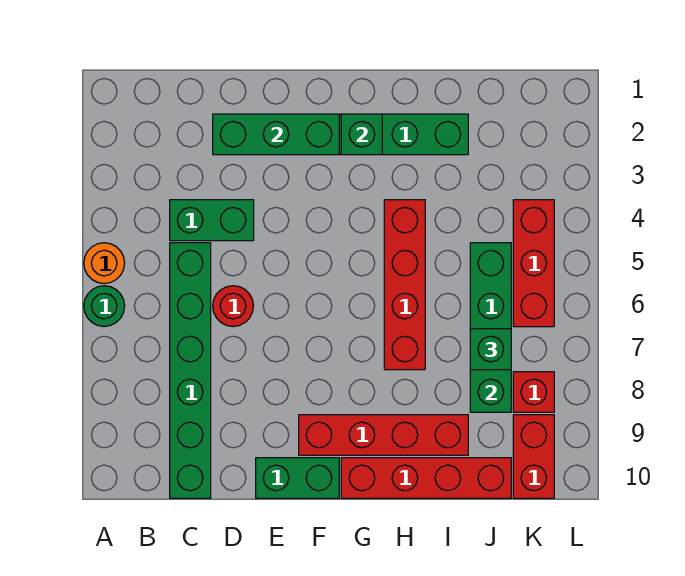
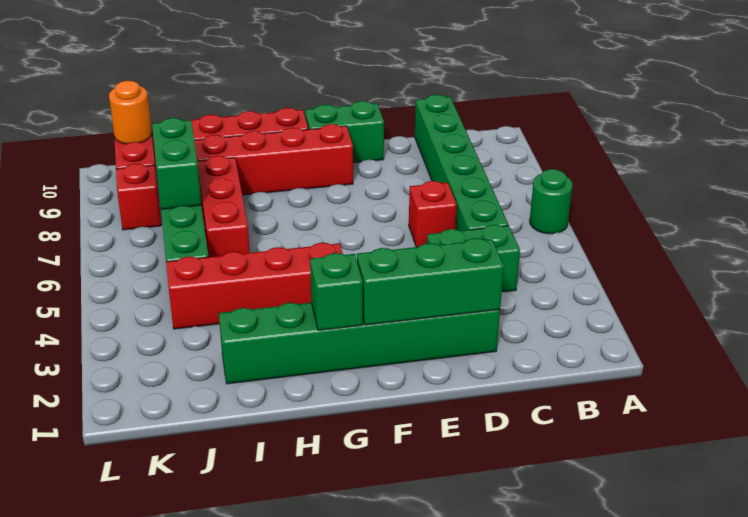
orange round brick A5 level 1 -> orange round brick K10 level 2
red round brick D6 level 1 -> red brick D6 level 1
red brick H4:H7 level 1 -> red brick G4:J4 level 1
green brick J7 level 3 -> none
red brick K4:K6 level 1 -> red brick I6:I8 level 1

